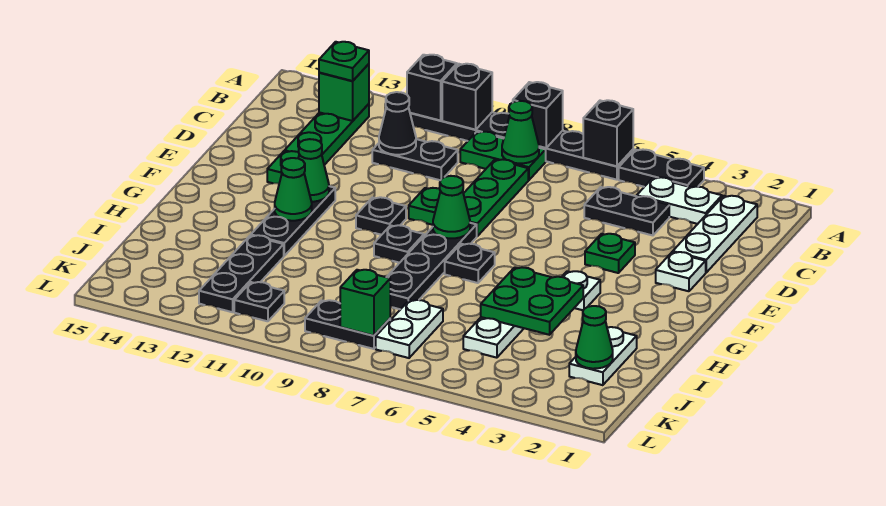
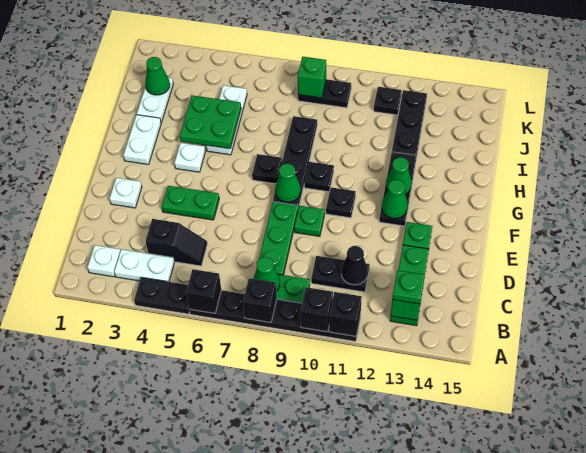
white plate B2:D2 level 1 -> white plate B2 level 1
black plate C4:C5 level 1 -> black slope C4:C5 level 1 top 4
green plate E4 level 1 -> green plate E4:E5 level 1
white plate J7:K7 level 1 -> white plate G2:H2 level 1

